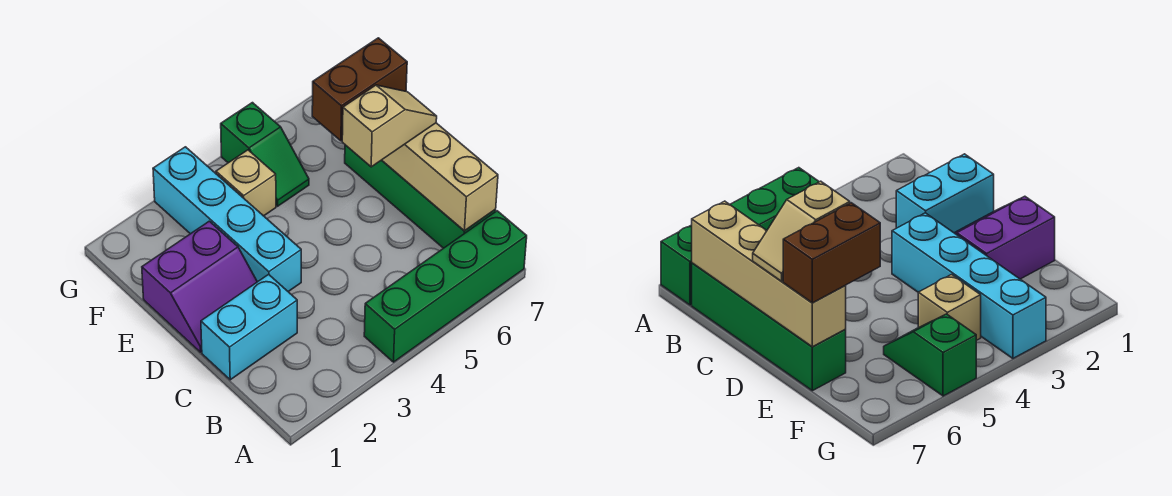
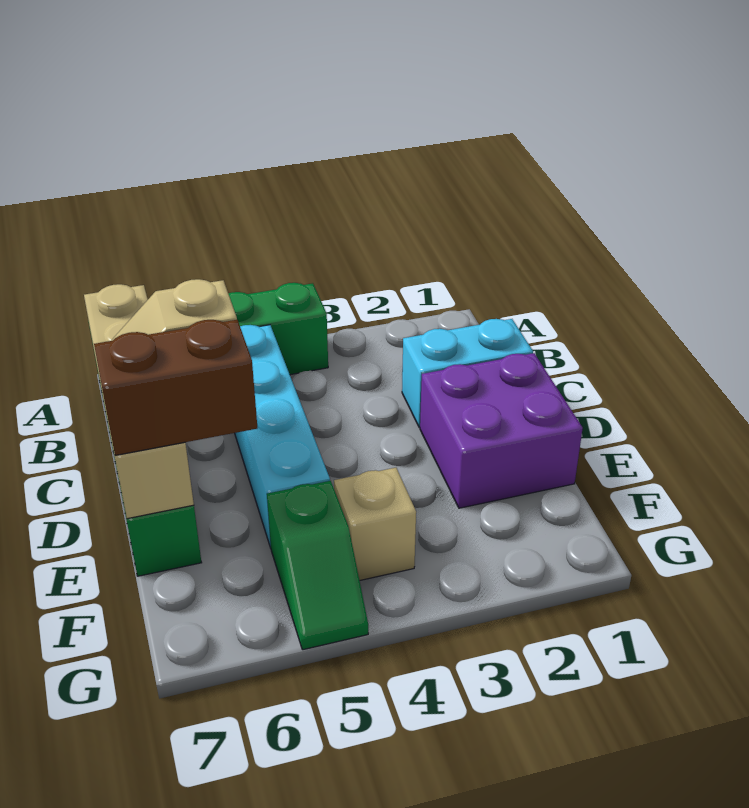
purple slope D1:E2 level 1 top E -> purple brick D1:E2 level 1
cyan brick D3:G3 level 1 -> cyan brick B5:E5 level 1
green slope F5:G5 level 1 top G -> green slope F5:G5 level 1 top F

